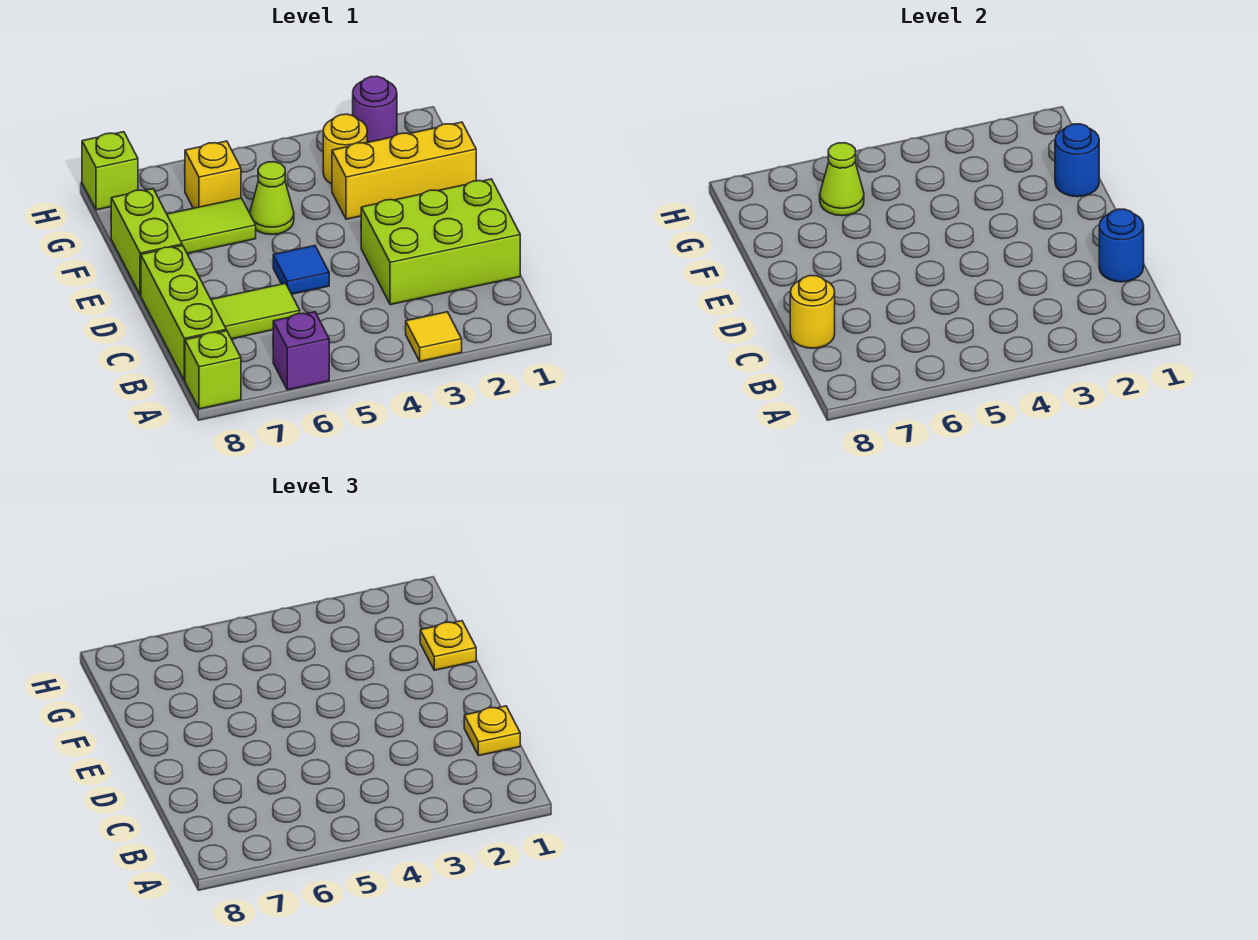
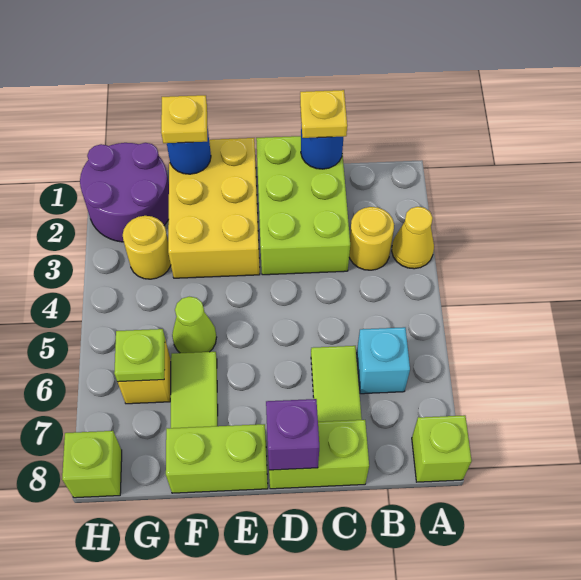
yellow tile A3 level 1 -> yellow cone A3 level 1
purple brick A6 level 1 -> purple brick D8 level 2
none -> cyan brick B6 level 1
lime brick B8:D8 level 1 -> lime brick C8:D8 level 1
yellow round brick C8 level 2 -> yellow round brick B3 level 1
blue tile D5 level 1 -> none
yellow brick F1:F3 level 1 -> yellow brick E1:F3 level 1
lime cone G6 level 2 -> lime plate G6 level 2
purple round brick H2 level 1 -> purple round brick G1:H2 level 1

